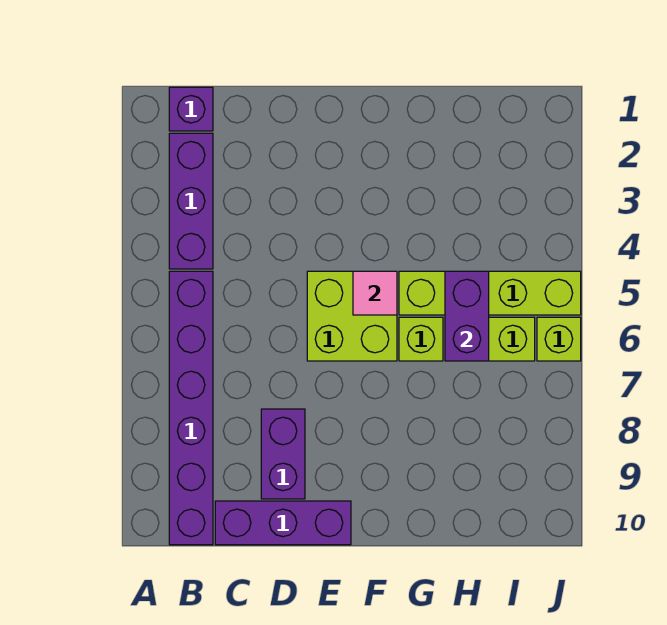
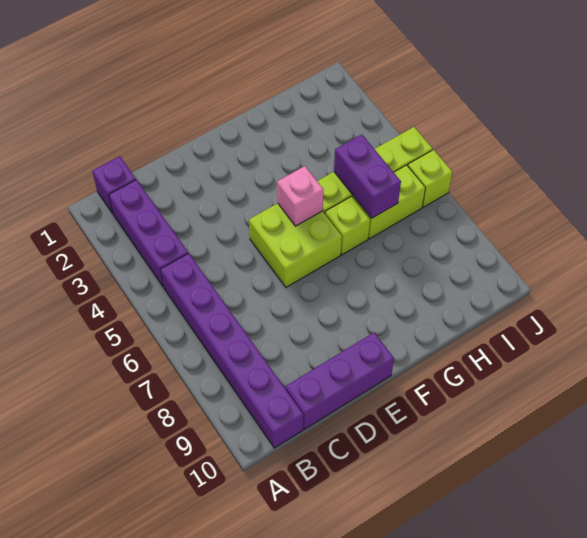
purple brick D8:D9 level 1 -> none
pink tile F5 level 2 -> pink brick F5 level 2

